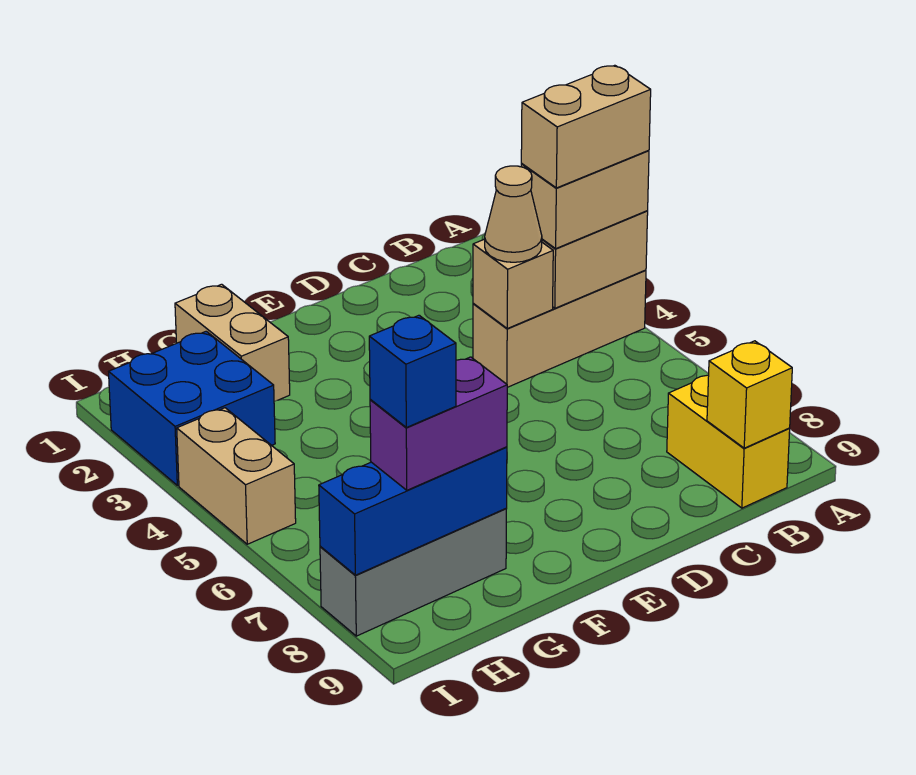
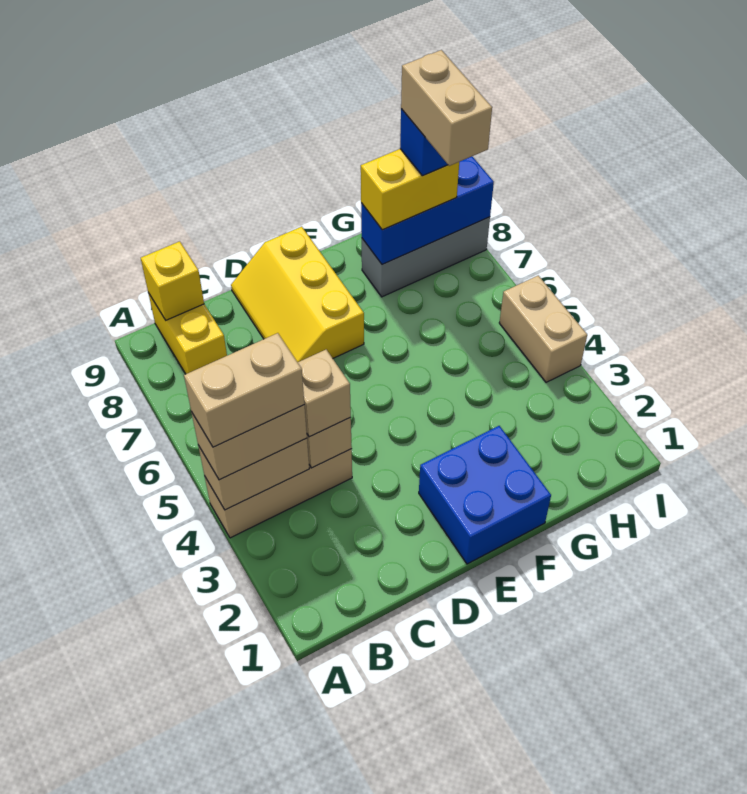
tan cone C4 level 3 -> tan brick C4 level 3
none -> yellow slope D7:E9 level 1 top E
tan brick G1:G2 level 1 -> tan brick H7:H8 level 5
purple brick G8:H8 level 3 -> yellow brick G8:H8 level 3
blue brick H2:I3 level 1 -> blue brick E1:F2 level 1

